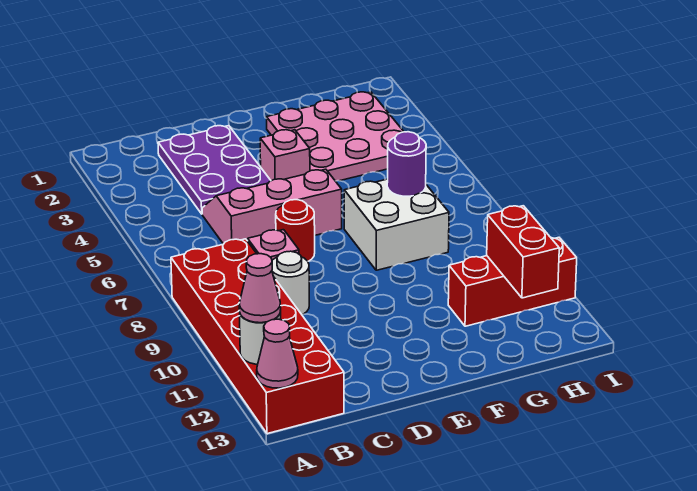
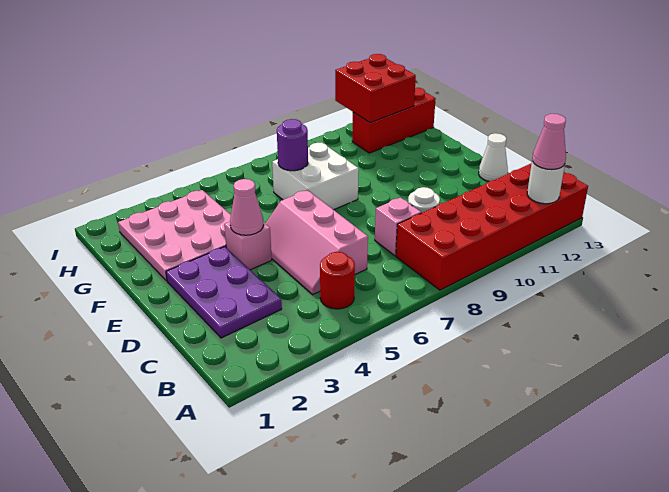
pink cone A13 level 2 -> pink cone E4 level 2
purple plate C2:D4 level 1 -> purple plate C2:E3 level 1
red round brick D7 level 1 -> red round brick B5 level 1
none -> white cone D13 level 1
red brick G11:I11 level 1 -> red brick H11:H13 level 1
red brick H11:H12 level 2 -> red brick H11:I12 level 2

